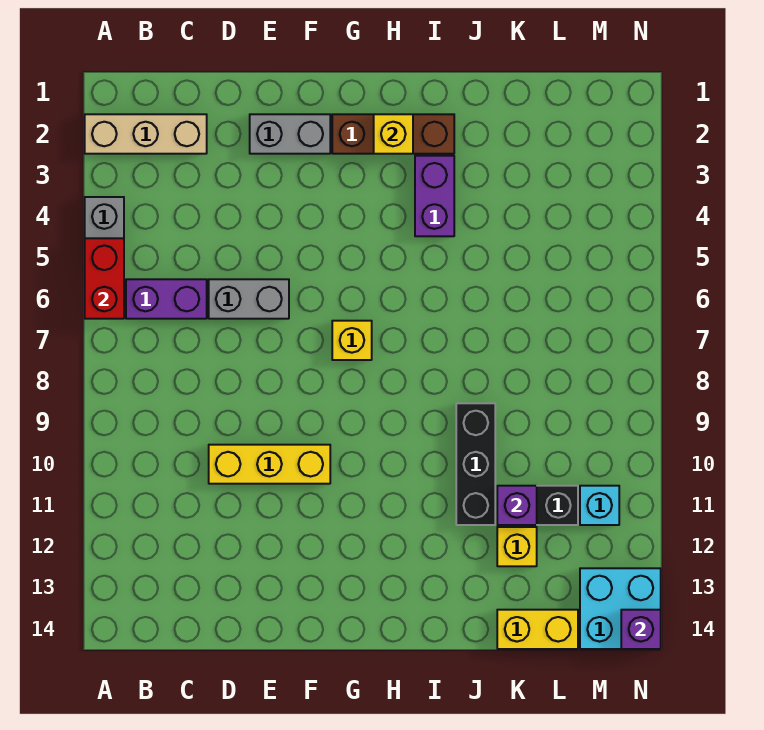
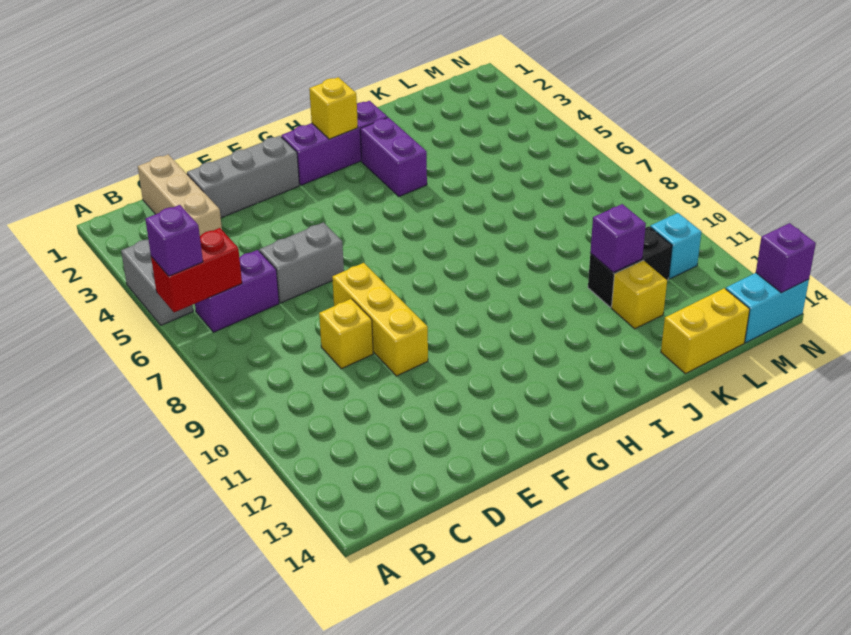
tan brick A2:C2 level 1 -> tan brick C1:C3 level 1
red brick A5:A6 level 2 -> red brick A6:B6 level 2
none -> purple brick A6 level 3
yellow brick D10:F10 level 1 -> yellow brick E8:E10 level 1
grey brick E2:F2 level 1 -> grey brick D2:F2 level 1
brown brick G2:I2 level 1 -> purple brick G2:I2 level 1
yellow brick G7 level 1 -> yellow brick D9 level 1
black brick J9:J11 level 1 -> none
cyan brick M13:N14 level 1 -> cyan brick M14:N14 level 1

